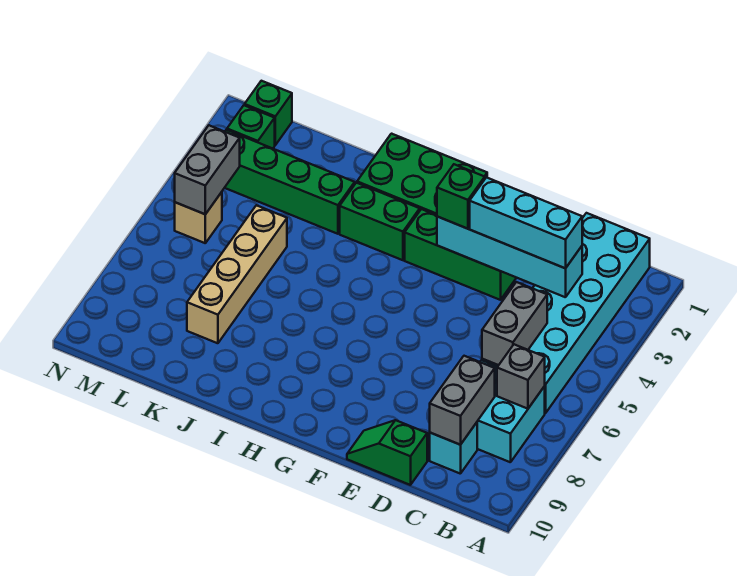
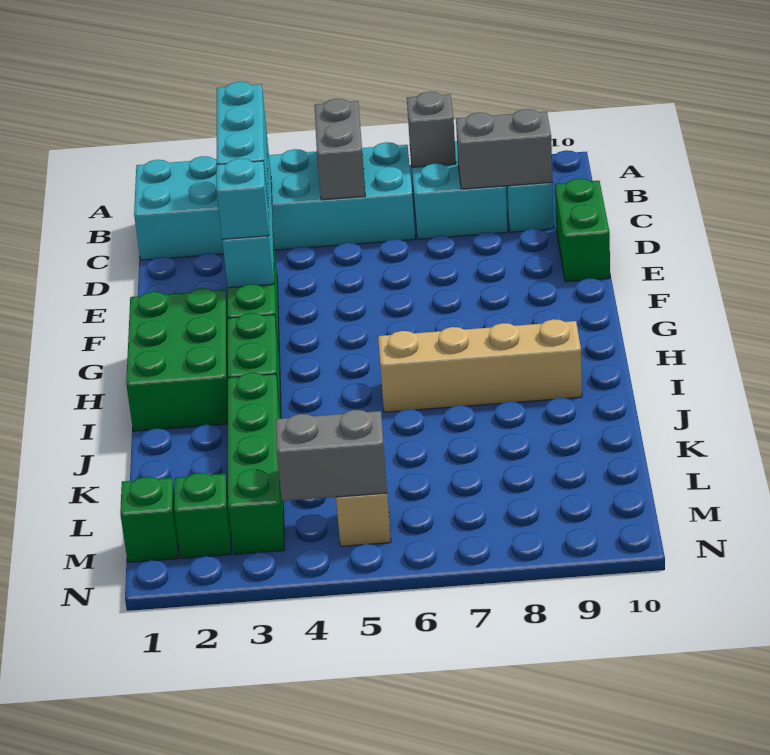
grey brick C5:C6 level 2 -> grey brick B5:C5 level 2
green slope D10:E10 level 1 top D -> green brick D10:E10 level 1
green brick F3 level 3 -> cyan brick F3 level 3
tan brick K5:K8 level 1 -> tan brick I6:I9 level 1

